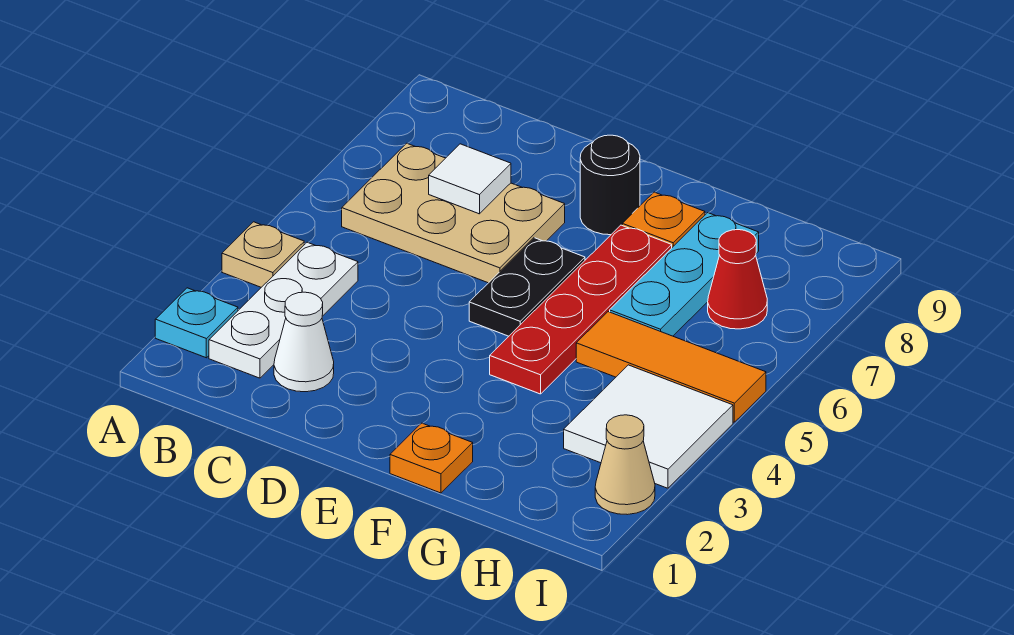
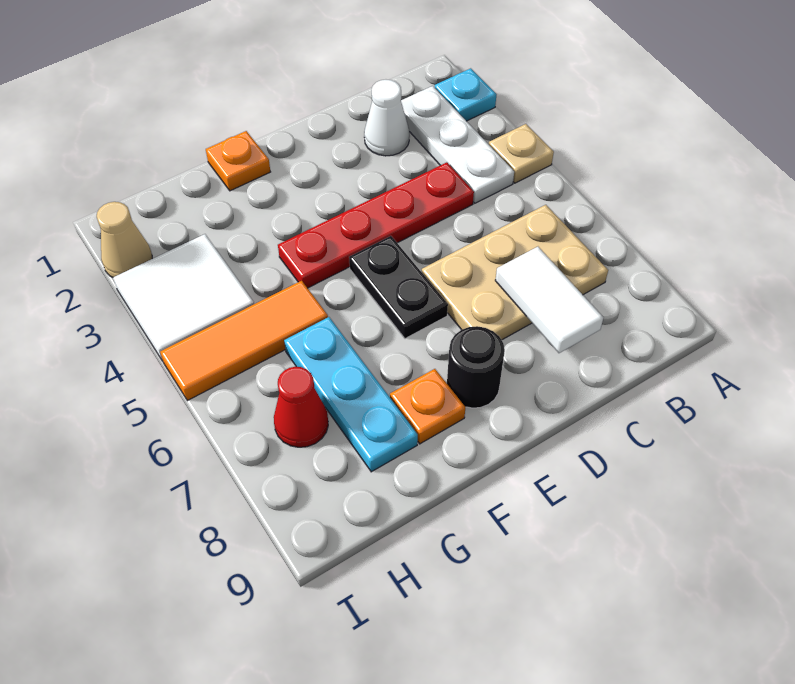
white tile C7 level 2 -> white tile C7:C8 level 2
red plate F4:F7 level 1 -> red plate C4:F4 level 1

